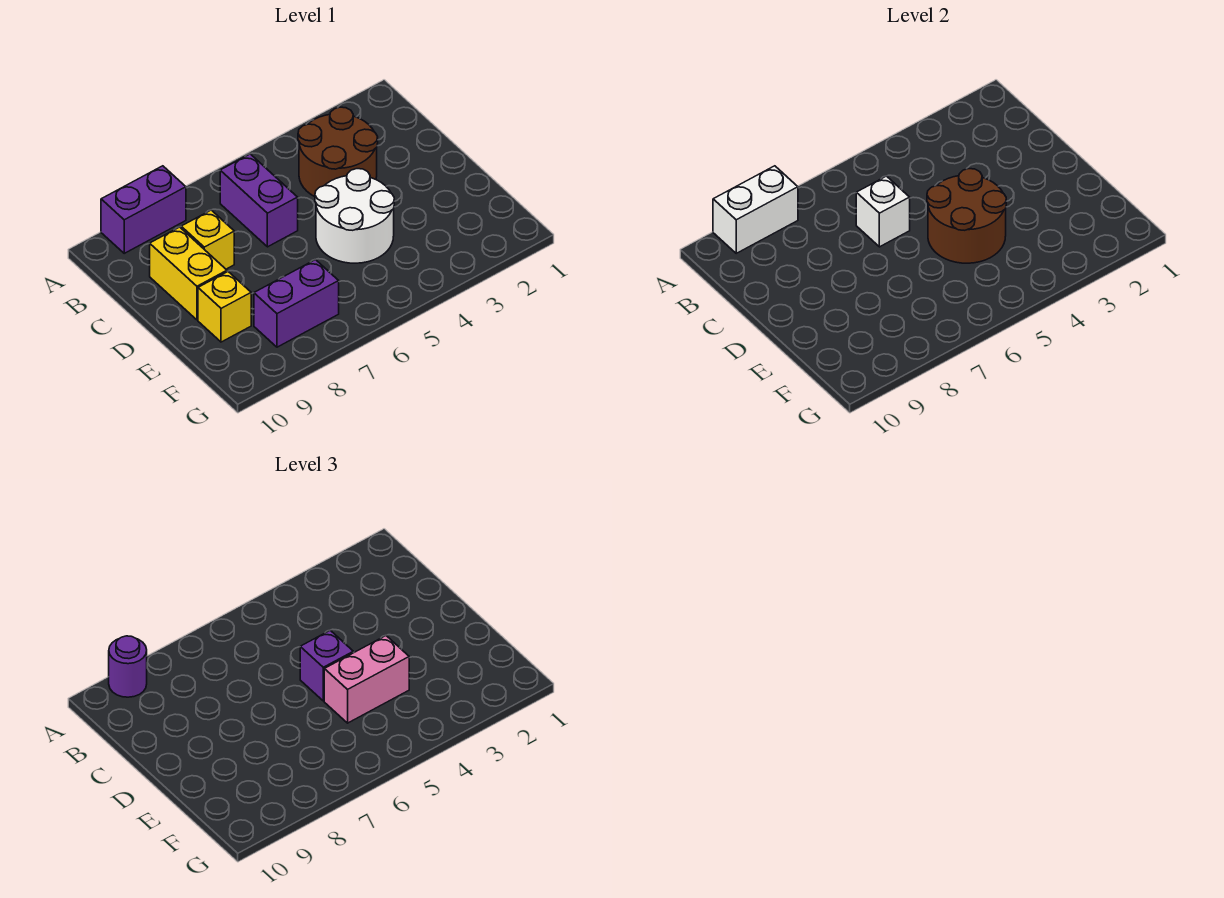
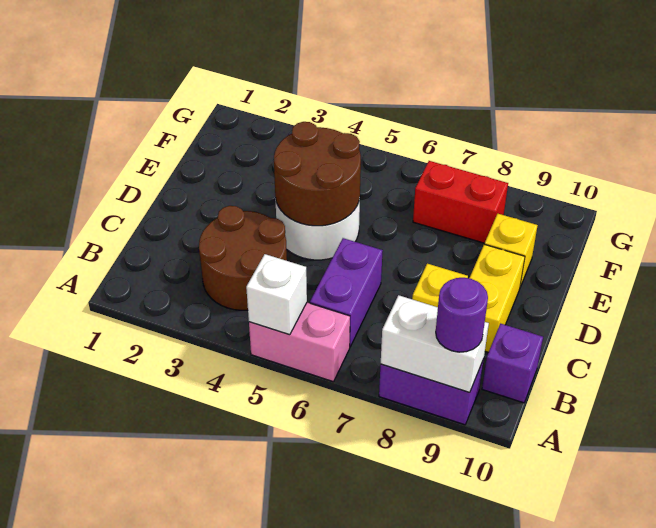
white brick C6 level 2 -> white brick A5 level 2
purple brick D5 level 3 -> purple brick B10 level 1
pink brick E4:E5 level 3 -> pink brick A5:A6 level 1
purple brick F7:F8 level 1 -> red brick F7:F8 level 1

